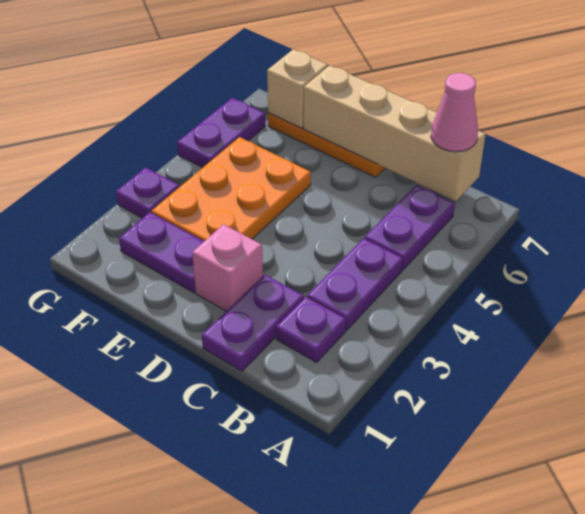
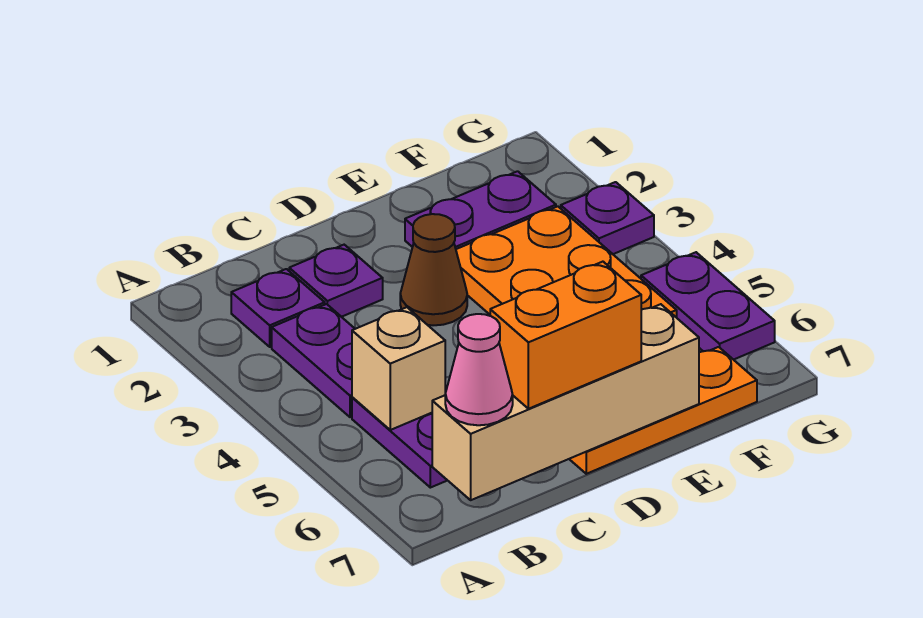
purple plate C1:C2 level 1 -> purple plate C2 level 1
none -> orange brick C7:D7 level 3
pink brick D2 level 1 -> none
none -> brown cone D3 level 1
tan brick F7 level 2 -> tan brick B5 level 2

